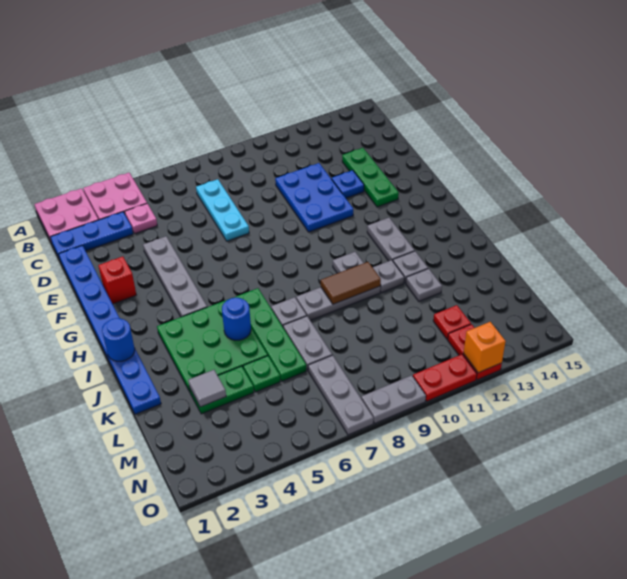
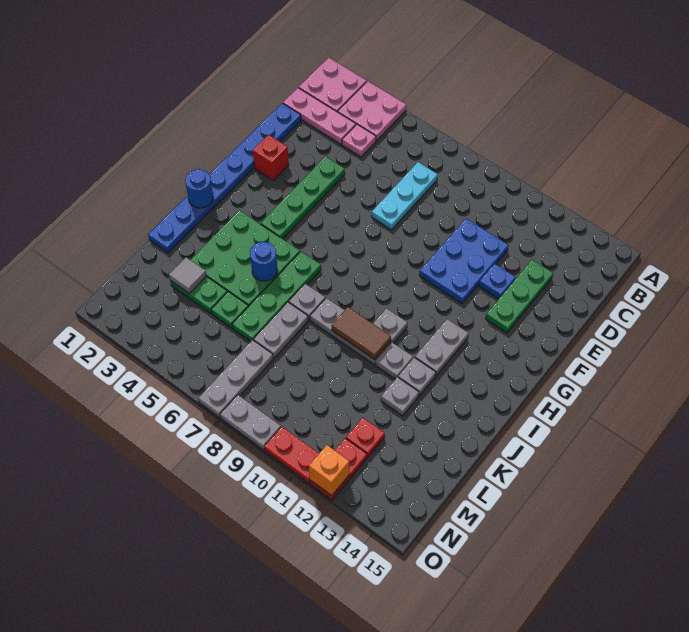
blue plate C1:C3 level 1 -> pink plate C1:C3 level 1
grey plate E4:H4 level 1 -> green plate E4:H4 level 1

